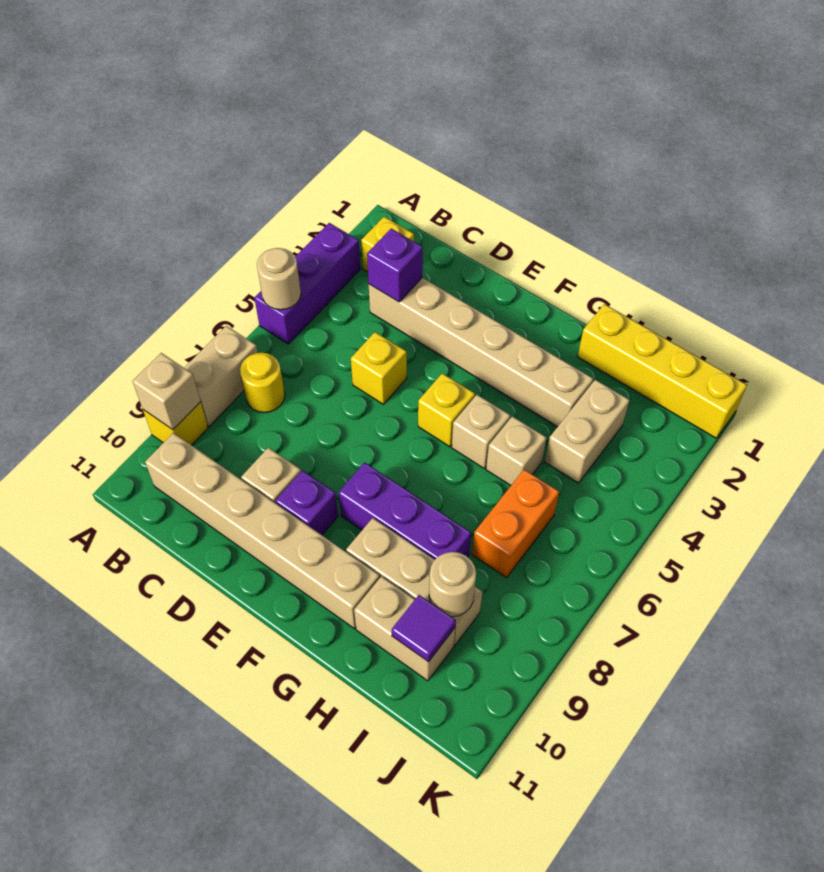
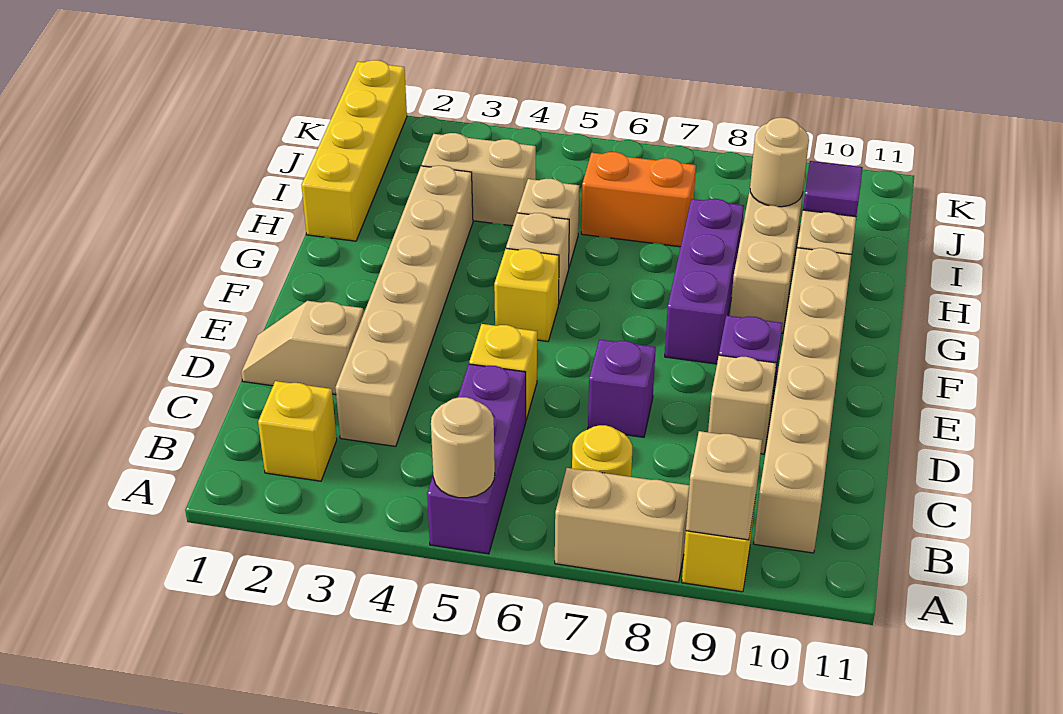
purple brick A3:A5 level 1 -> purple brick A5:C5 level 1
purple brick C3 level 2 -> purple brick D7 level 1
none -> tan slope D1:D2 level 1 top 2

